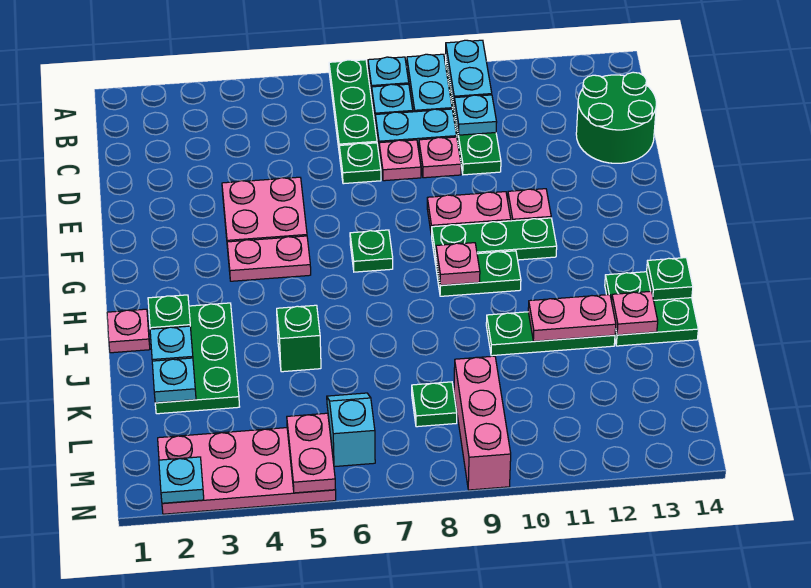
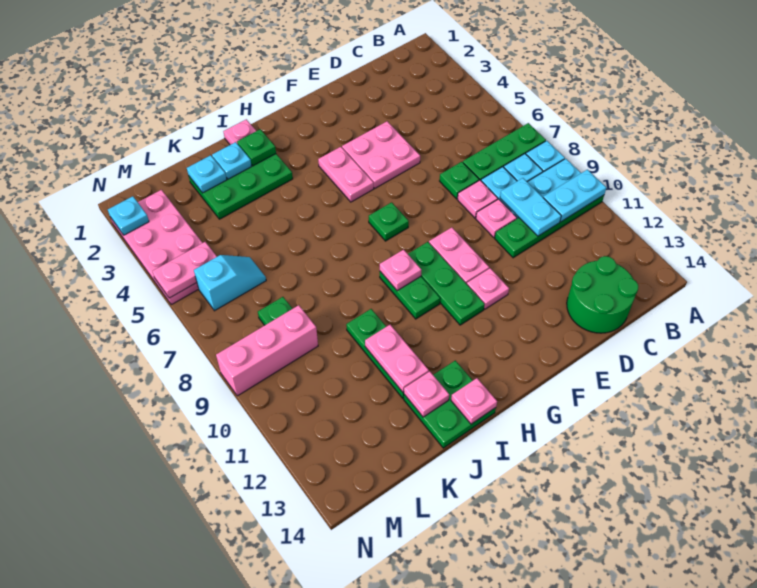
cyan plate C10 level 2 -> cyan plate C9:C10 level 2
green plate I14 level 2 -> pink plate I14 level 2
green brick J5 level 1 -> none

